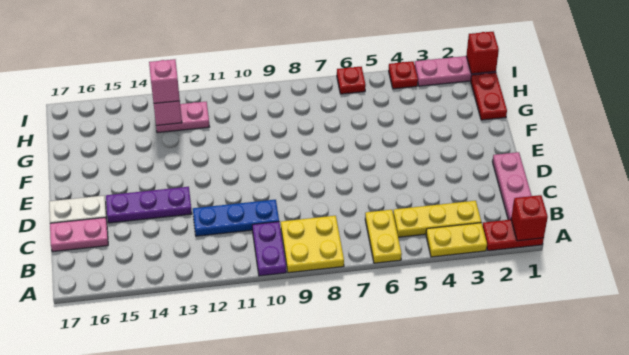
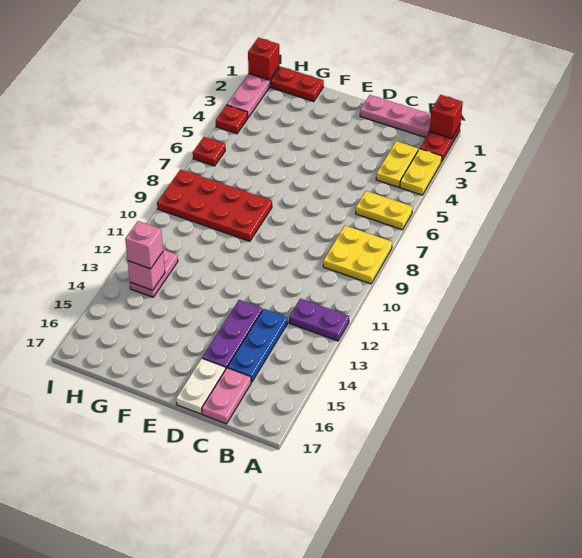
purple plate A10:B10 level 1 -> purple plate A12:B12 level 1
yellow plate B3:B5 level 1 -> yellow plate B3:B4 level 1
blue plate C10:C12 level 1 -> blue plate C13:C15 level 1
none -> red plate F8:I9 level 1

